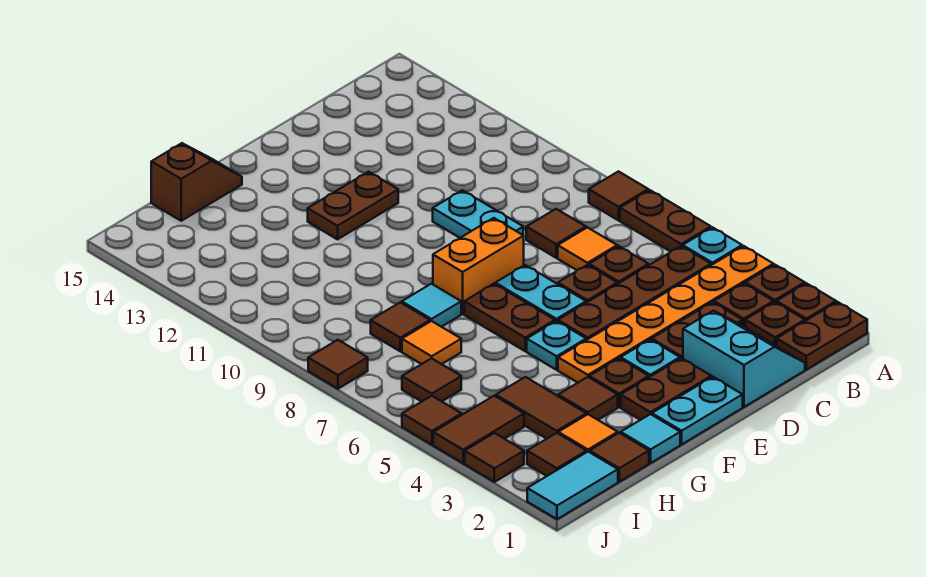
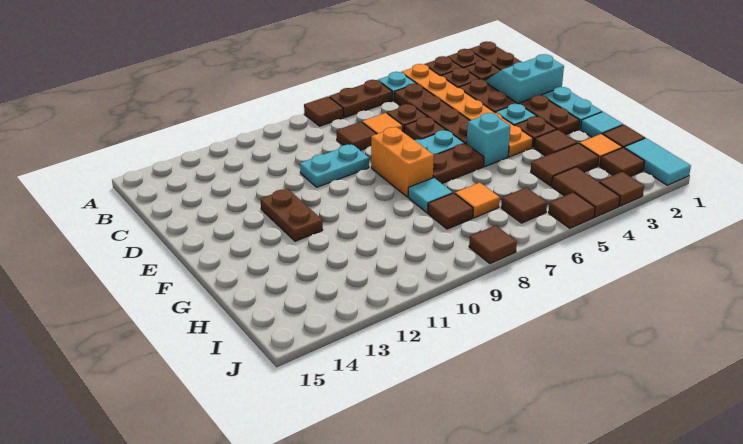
cyan plate F5 level 1 -> cyan brick F5 level 1
brown slope G15:H15 level 1 top H -> none

